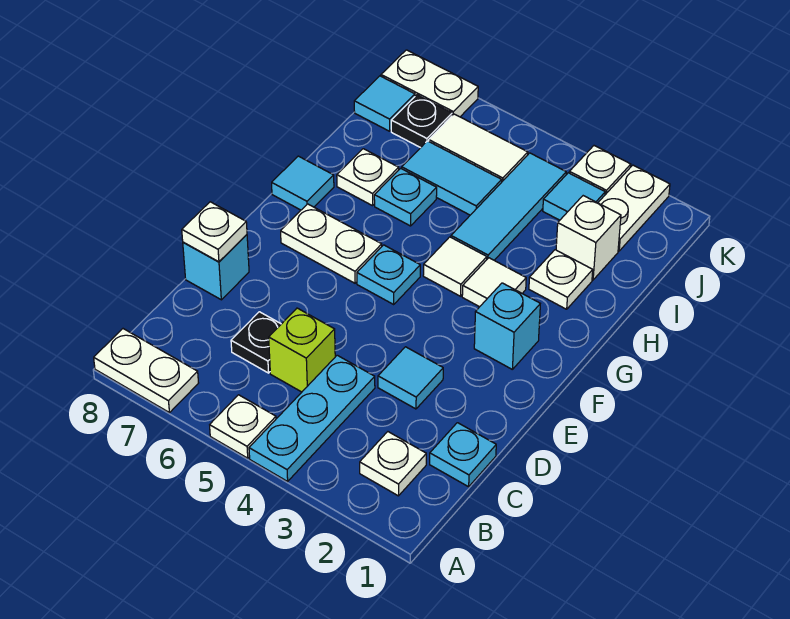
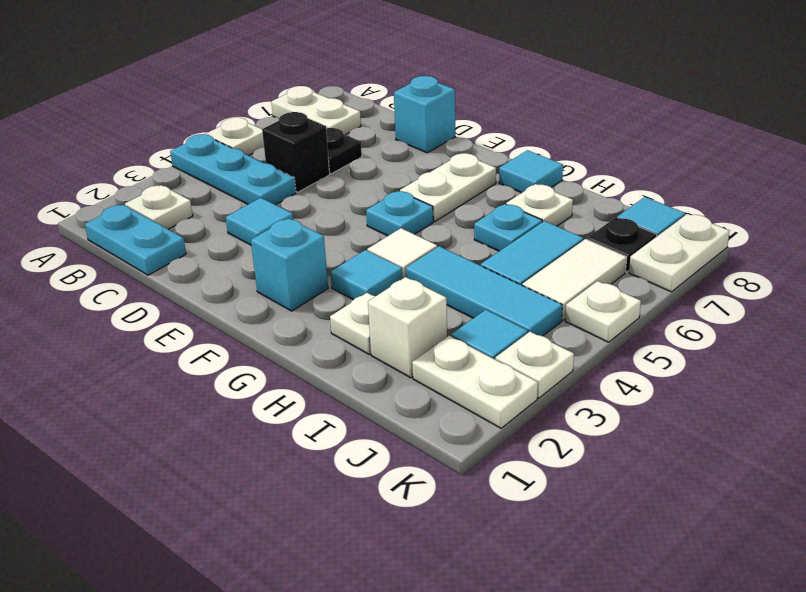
white plate A7:A8 level 1 -> white plate A7:B7 level 1
cyan plate C1 level 1 -> cyan plate B1:C1 level 1
lime brick C5 level 1 -> black brick C5 level 1
white plate D8 level 2 -> white plate K5 level 1
white tile G3 level 1 -> cyan tile G3 level 1

